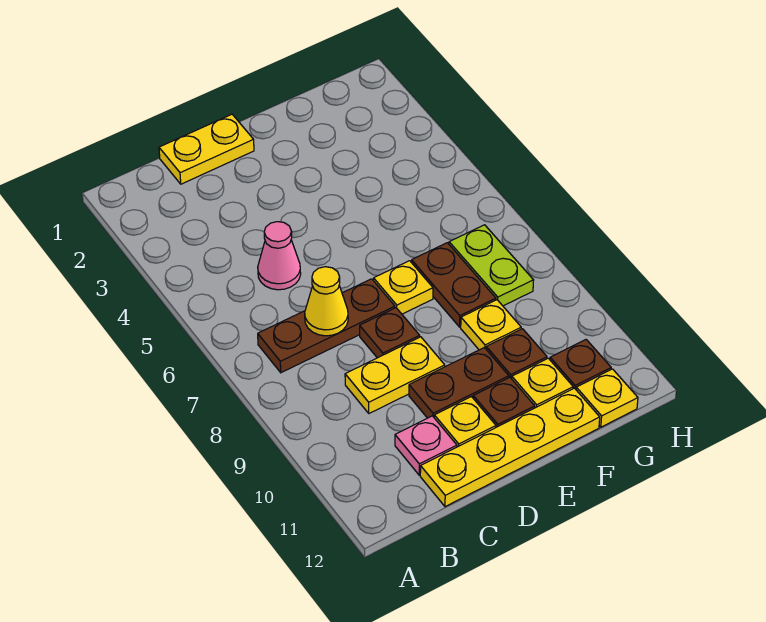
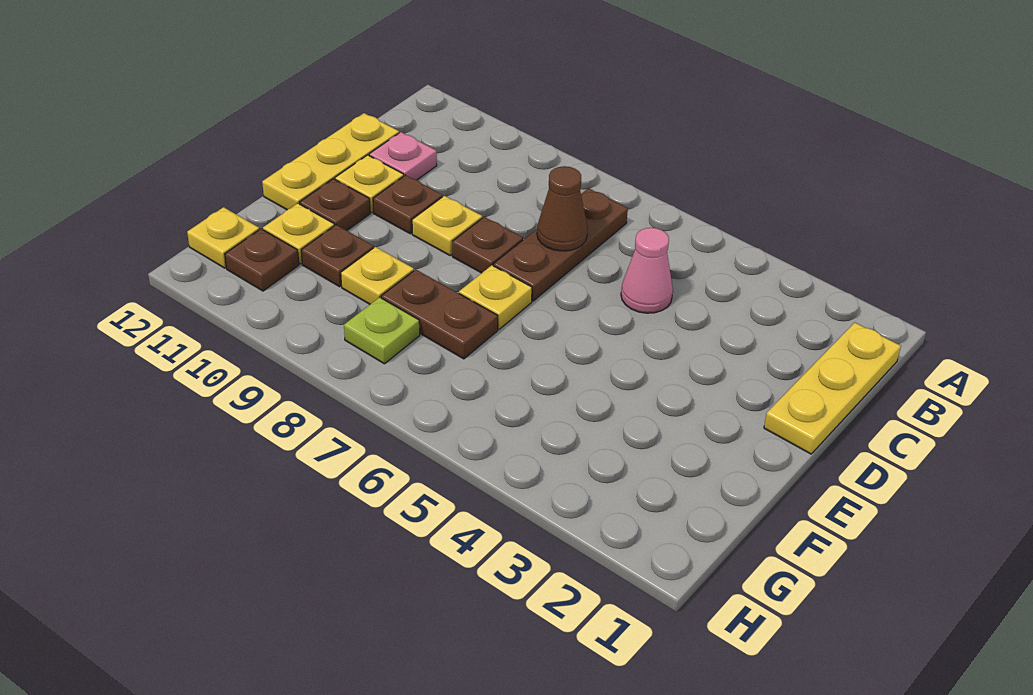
yellow plate C1:D1 level 1 -> yellow plate B1:D1 level 1
yellow cone C7 level 2 -> brown cone C7 level 2
yellow plate C9:D9 level 1 -> yellow plate D9 level 1
yellow plate C12:F12 level 1 -> yellow plate C12:E12 level 1
brown plate D10:E10 level 1 -> brown plate D10 level 1
lime plate G7:G8 level 1 -> lime plate G8 level 1

